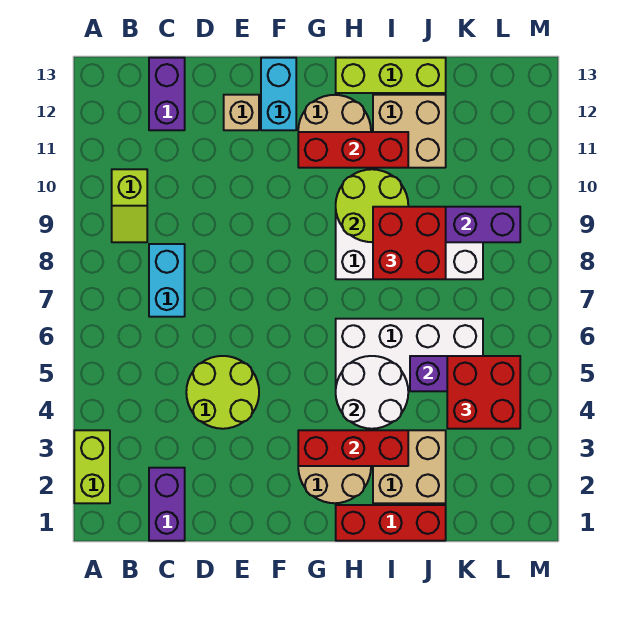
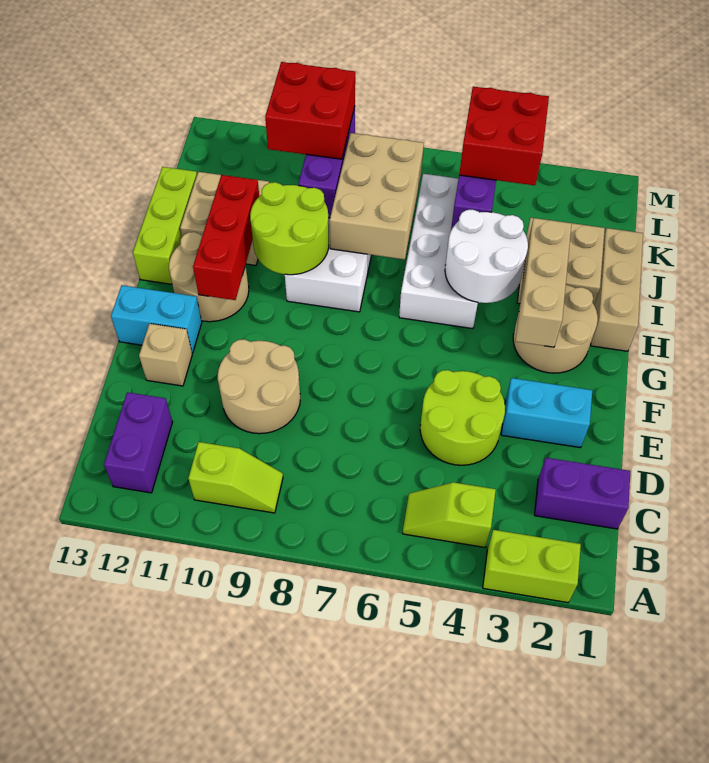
none -> lime slope B4:B5 level 1 top 4
cyan brick C7:C8 level 1 -> cyan brick E2:E3 level 1
purple brick C12:C13 level 1 -> purple brick B12:C12 level 1
none -> tan round brick D9:E10 level 1
red brick G3:I3 level 2 -> tan brick G3:I3 level 2
red brick H1:J1 level 1 -> tan brick H1:J1 level 1
none -> tan brick I7:K8 level 2
red brick I8:J9 level 3 -> red brick K9:L10 level 3

